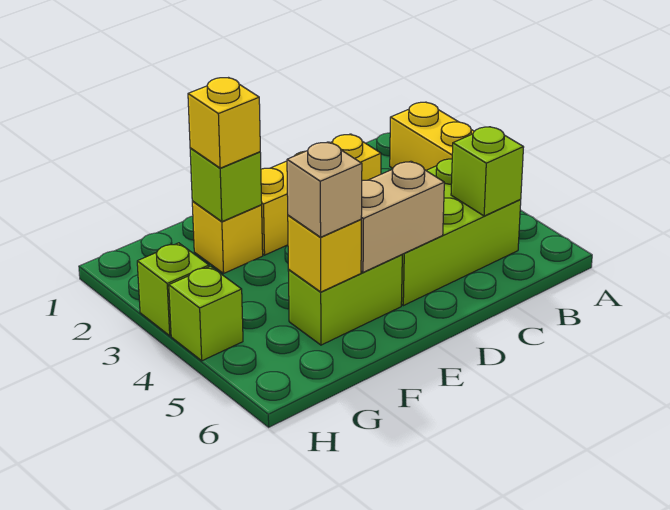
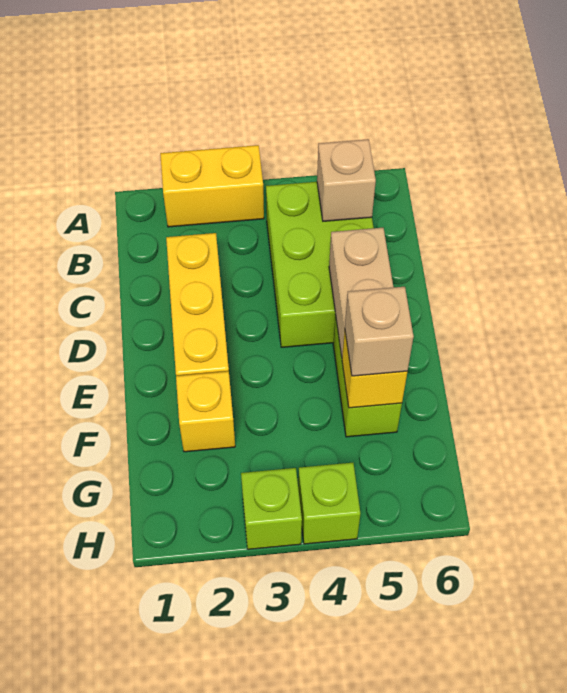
lime brick B5 level 2 -> tan brick B5 level 2
lime brick F2 level 2 -> none
yellow brick F2 level 3 -> none

